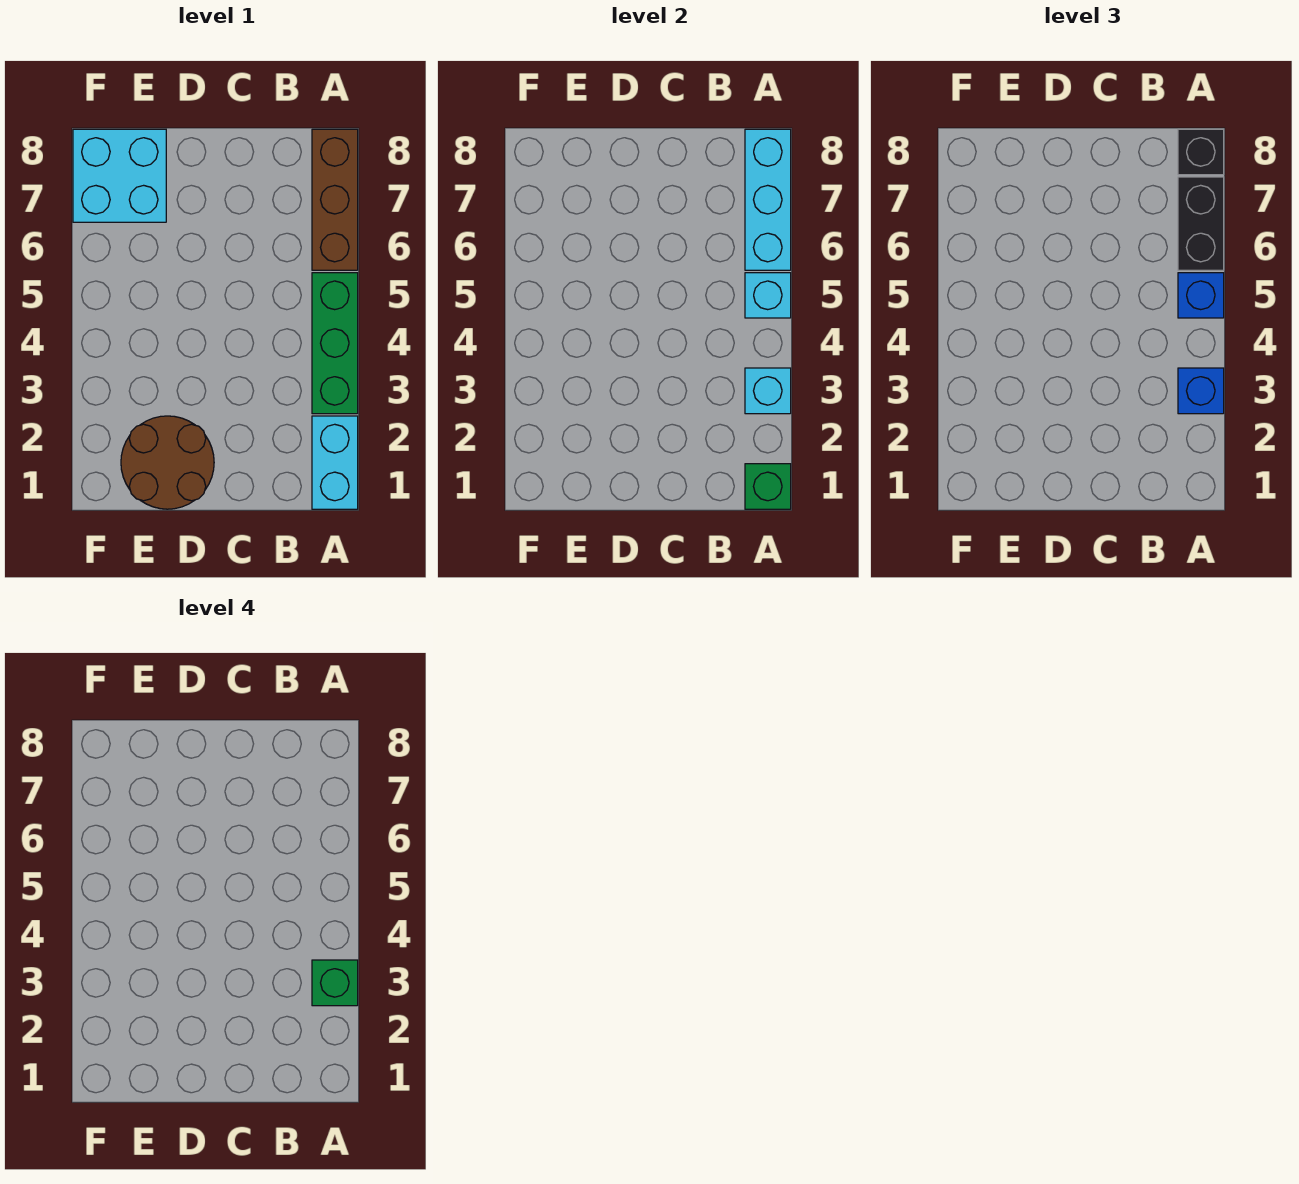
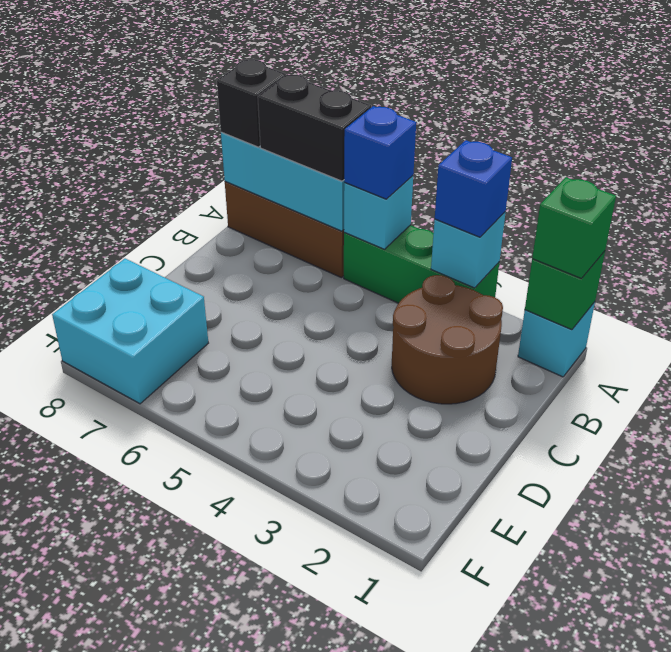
cyan brick A1:A2 level 1 -> cyan brick A1 level 1
green brick A3 level 4 -> green brick A1 level 3
brown round brick D1:E2 level 1 -> brown round brick B2:C3 level 1

